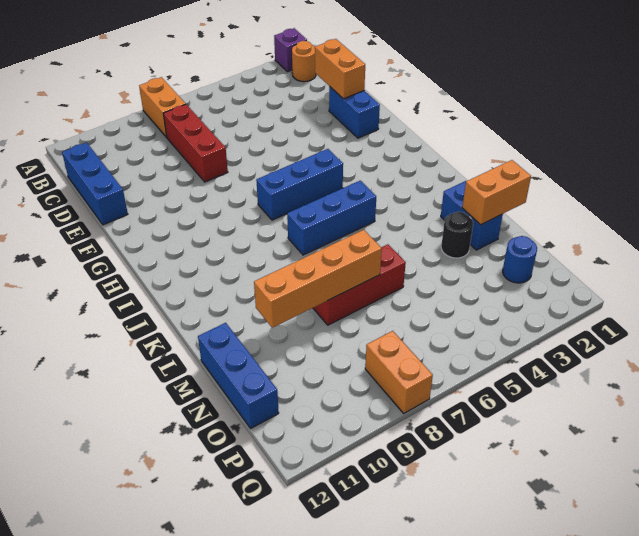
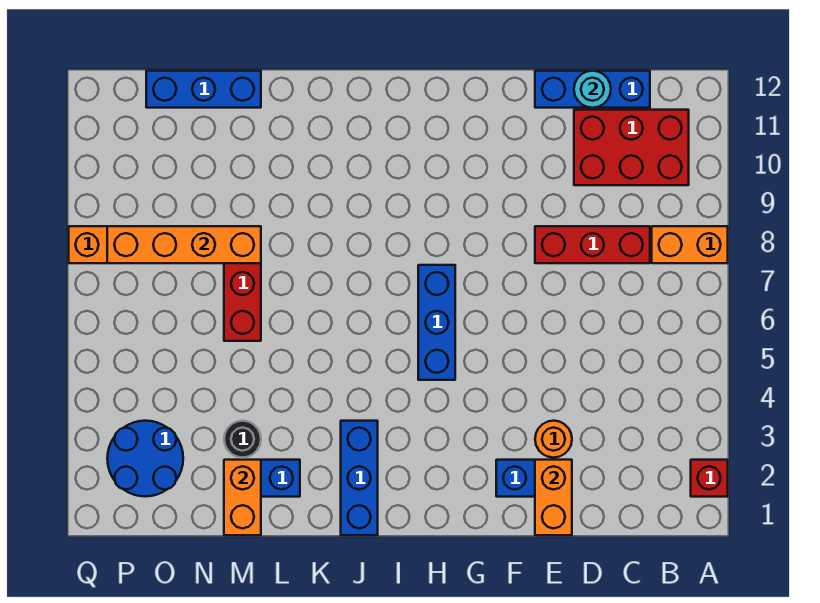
purple brick A2 level 1 -> red brick A2 level 1
orange round brick B2 level 1 -> orange round brick E3 level 1
none -> red brick B10:D11 level 1
orange brick D2:E2 level 2 -> orange brick E1:E2 level 2
none -> cyan round brick D12 level 2
blue brick J5:J7 level 1 -> blue brick J1:J3 level 1
orange brick M7:M10 level 2 -> orange brick M8:P8 level 2
blue round brick O2 level 1 -> blue round brick O2:P3 level 1

